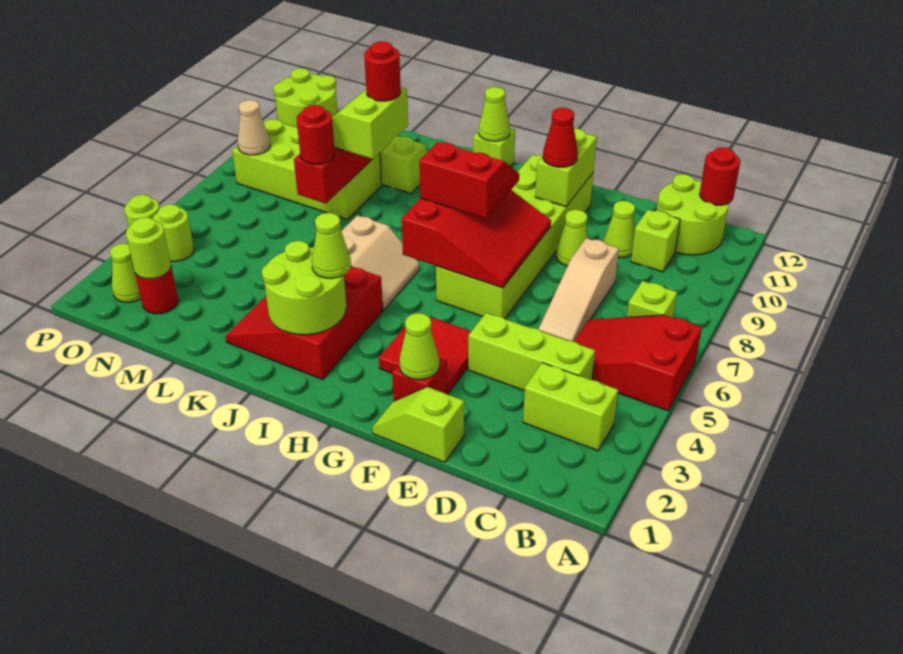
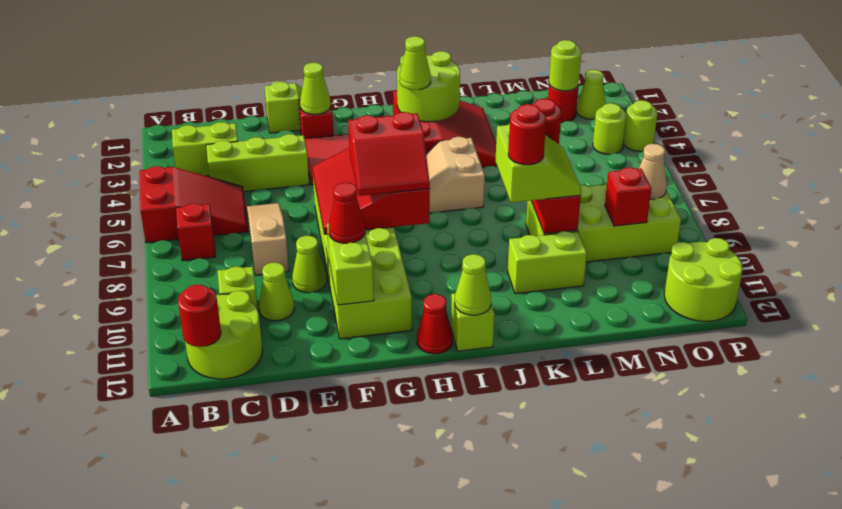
lime brick B7 level 1 -> red brick B7 level 1
none -> red cone H12 level 1
none -> red brick N9 level 2

